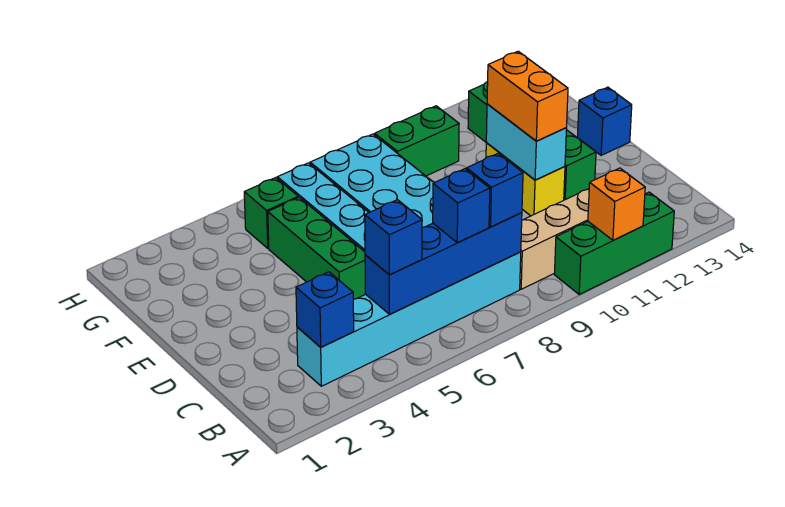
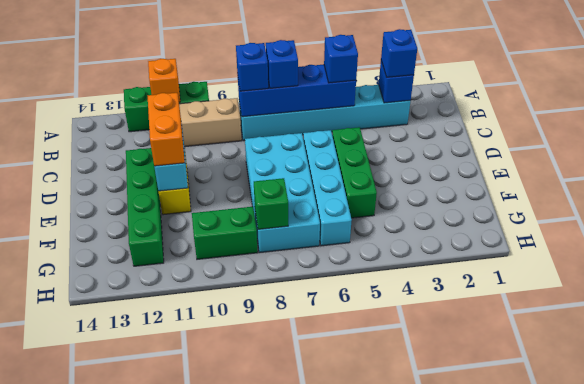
blue brick E14 level 1 -> blue brick B3 level 3
green brick G5 level 1 -> green brick G8 level 2

